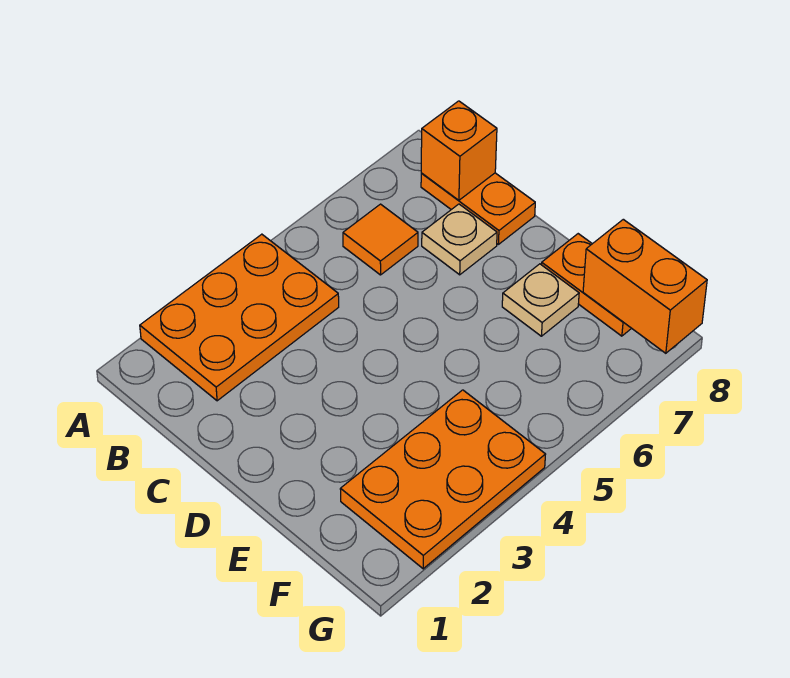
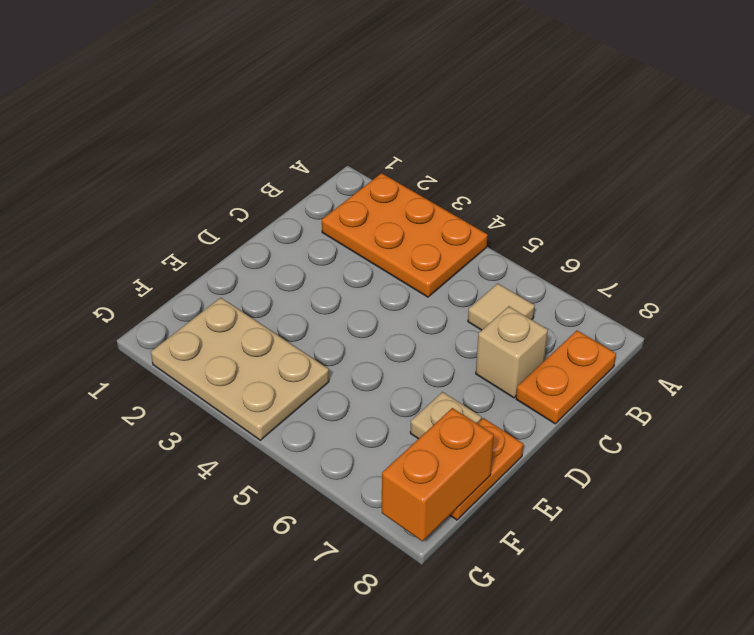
orange tile B6 level 1 -> tan tile B6 level 1
orange brick B8 level 2 -> none
tan plate C7 level 1 -> tan brick C7 level 1
orange plate F2:G4 level 1 -> tan plate F2:G4 level 1

